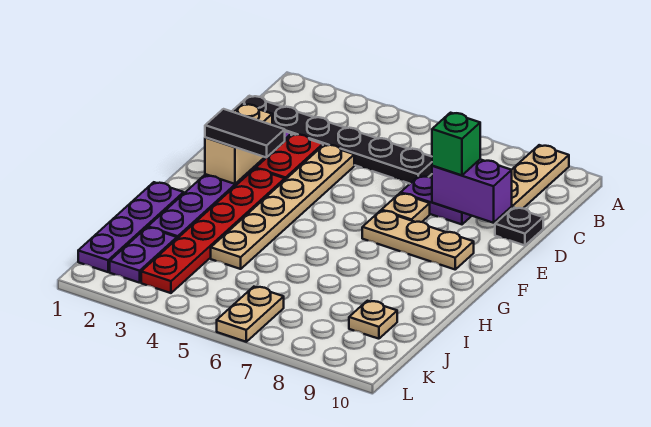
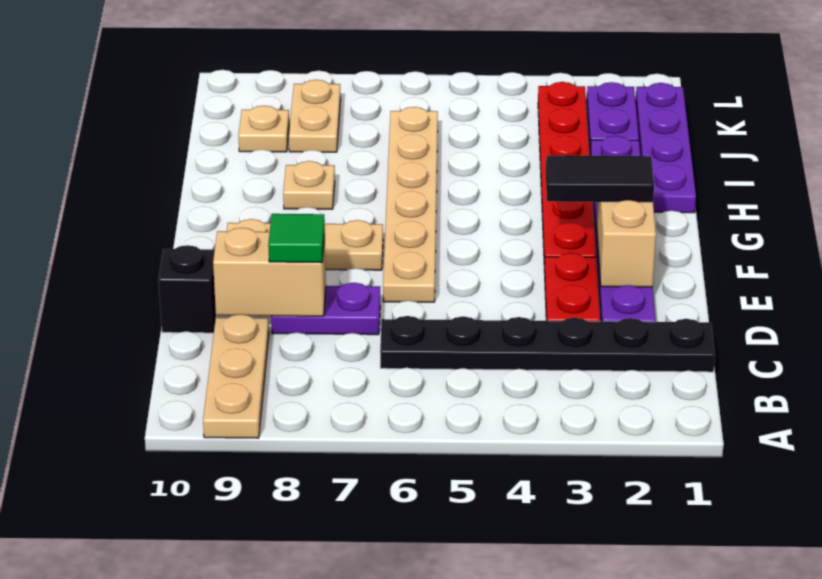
tan plate D4:I4 level 1 -> tan plate E6:J6 level 1
purple brick D8:D9 level 2 -> tan brick D8:D9 level 2
green brick D8 level 3 -> green tile D8 level 3
black plate D10 level 1 -> black brick D10 level 1
tan plate E7 level 1 -> tan plate H8 level 1
tan plate K6:L6 level 1 -> tan plate J8:K8 level 1

